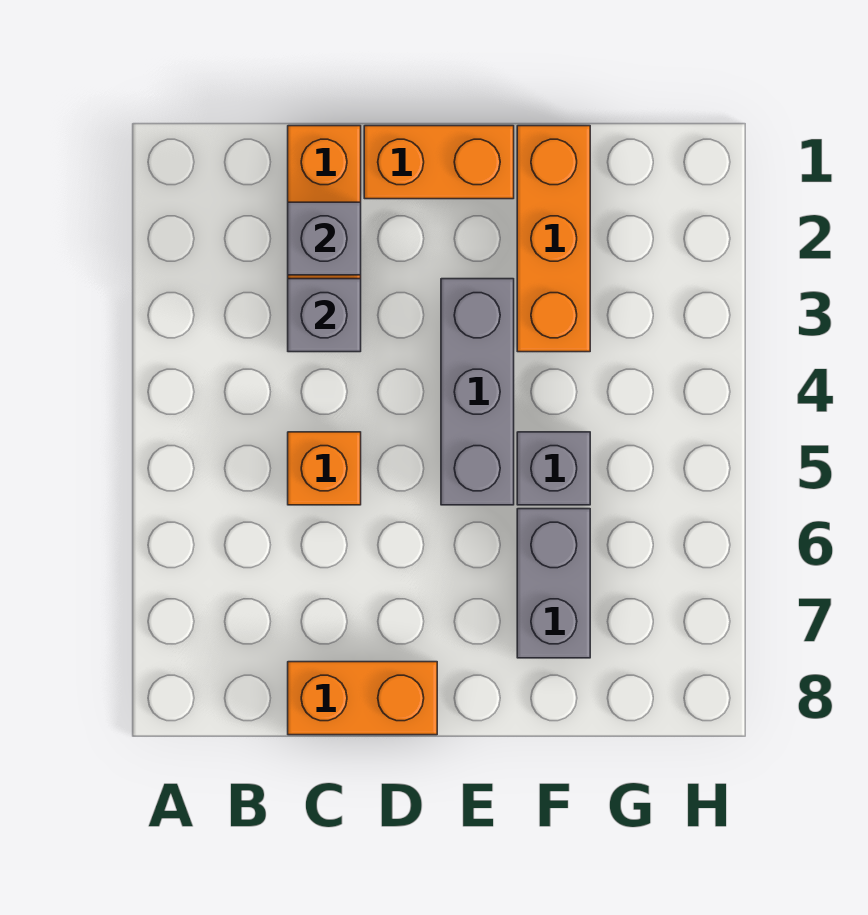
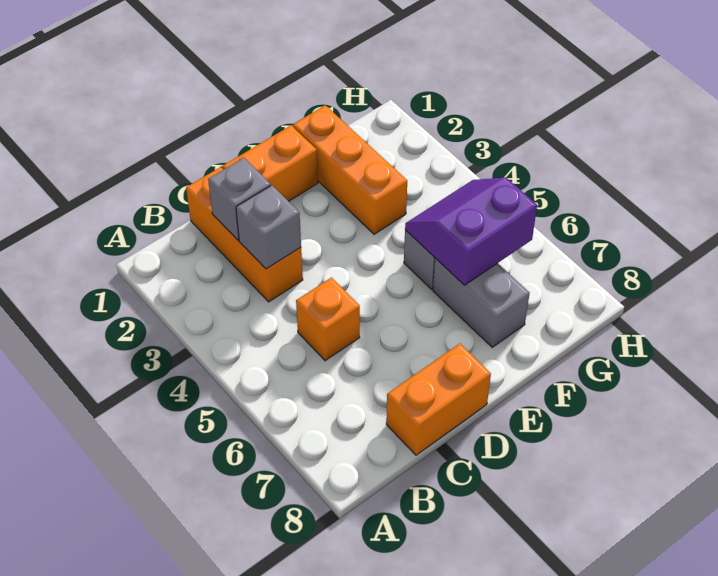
grey brick E3:E5 level 1 -> none
none -> purple slope F5:G6 level 2 top 6

